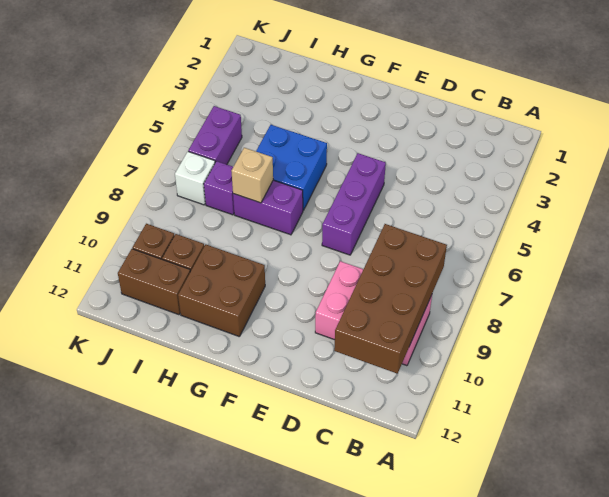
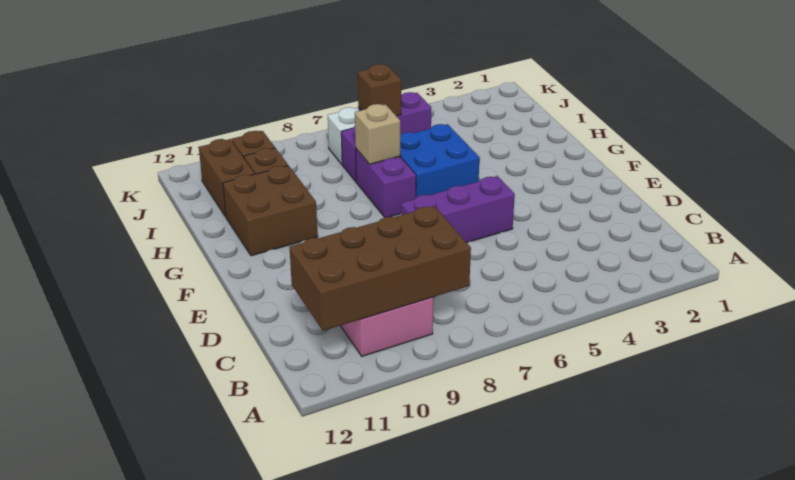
none -> brown brick J6 level 2

